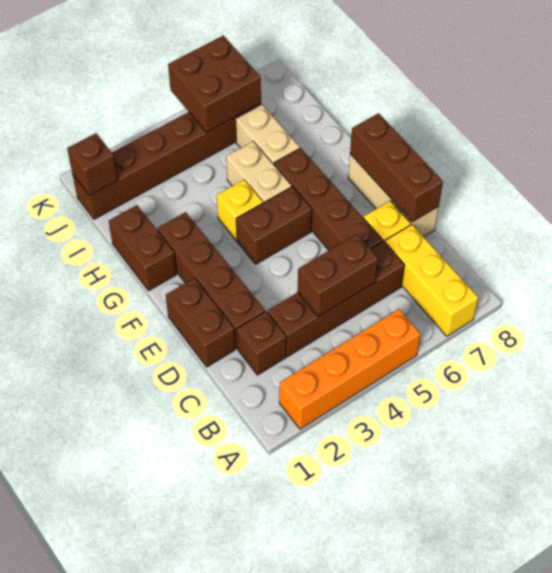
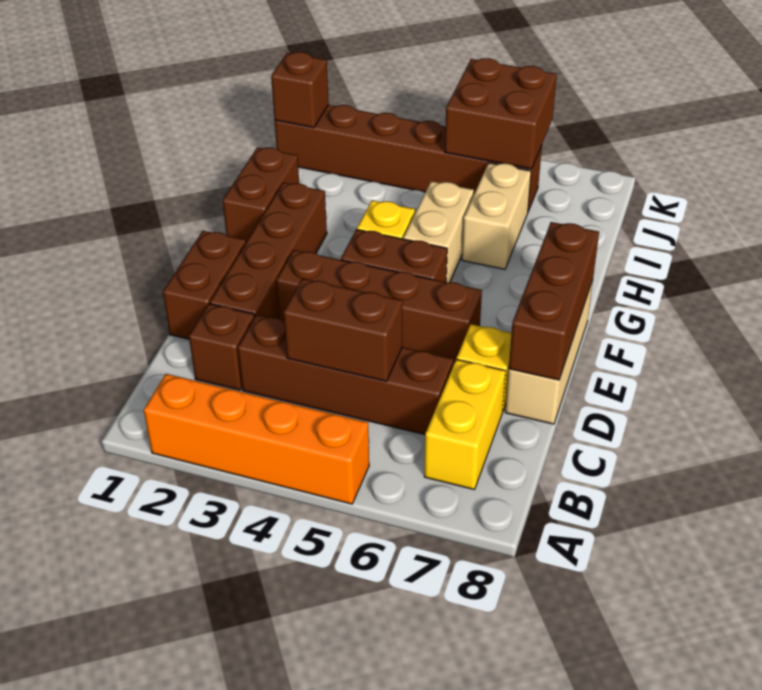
yellow brick A7:C7 level 1 -> yellow brick B7:C7 level 1
brown brick D6:G6 level 1 -> brown brick E3:E6 level 1

